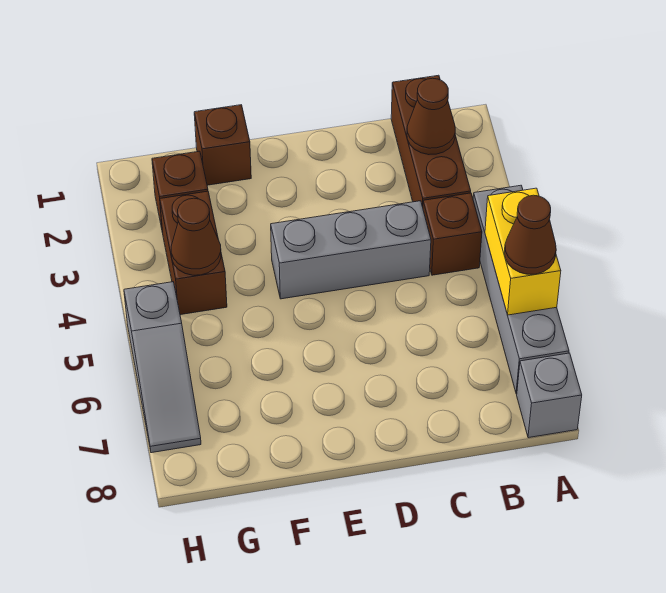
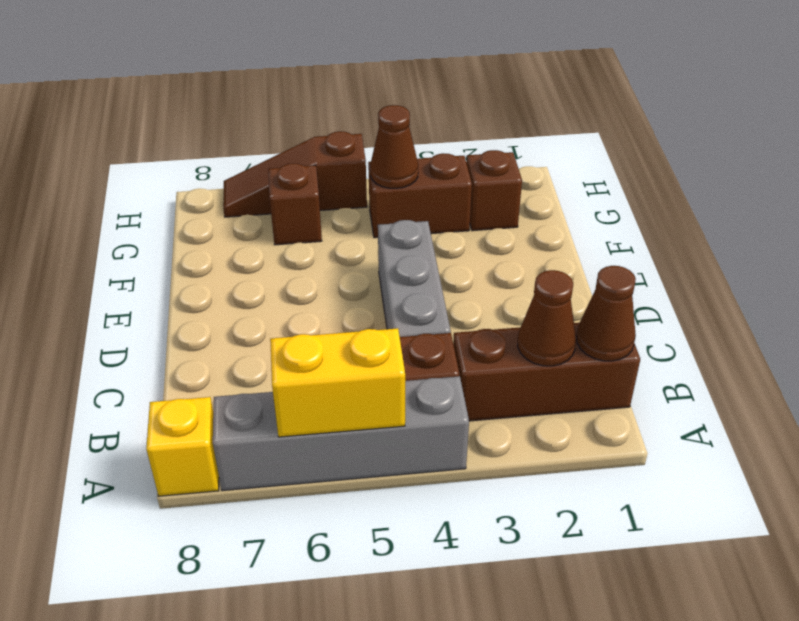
brown cone A6 level 3 -> brown cone B1 level 2
grey brick A8 level 1 -> yellow brick A8 level 1
brown brick F1 level 1 -> brown brick G6 level 1
grey slope H5:H7 level 1 top 5 -> brown slope H5:H7 level 1 top 5

